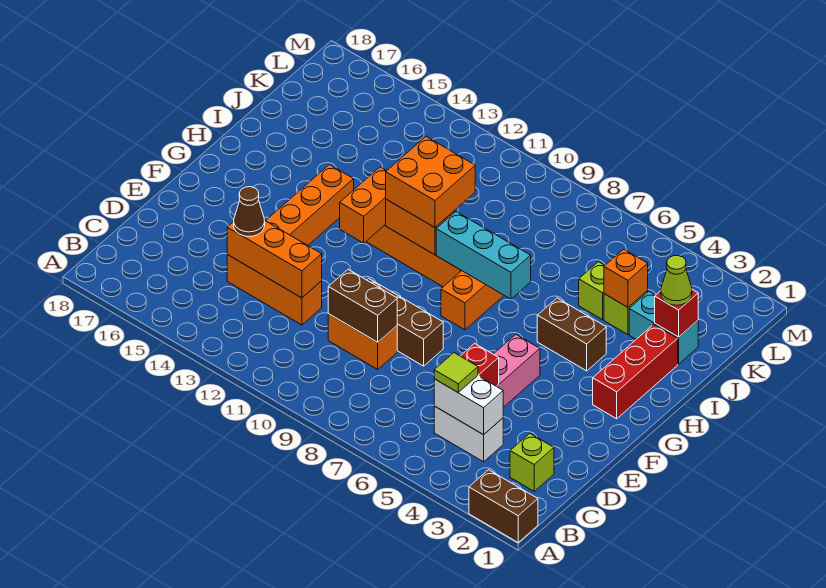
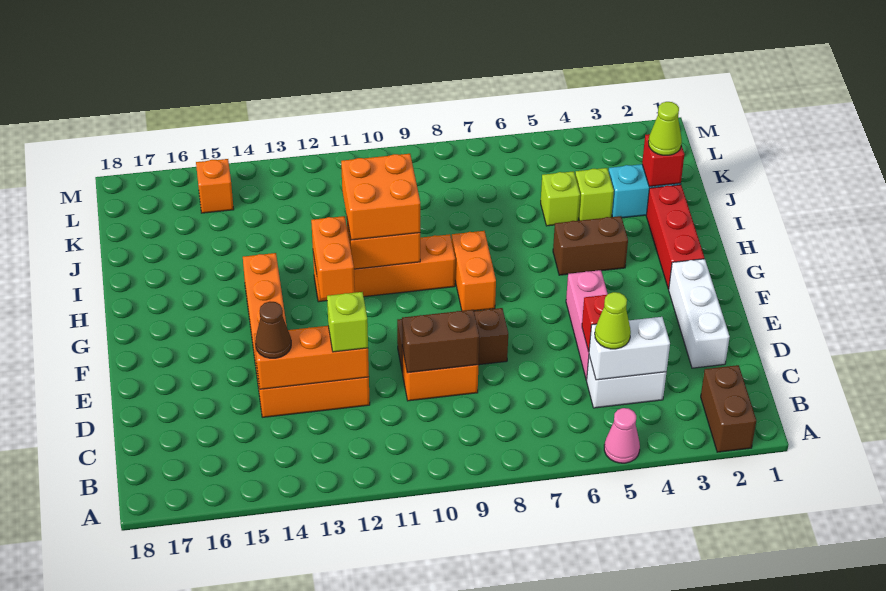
brown brick A1:A2 level 1 -> brown brick A2:B2 level 1
none -> pink cone A5 level 1
lime brick C2 level 1 -> lime brick D12 level 3
lime tile C5 level 3 -> lime cone C5 level 3
none -> white brick D2:F2 level 1
cyan brick H7:H9 level 2 -> none
orange brick J4 level 2 -> orange brick L15 level 1

